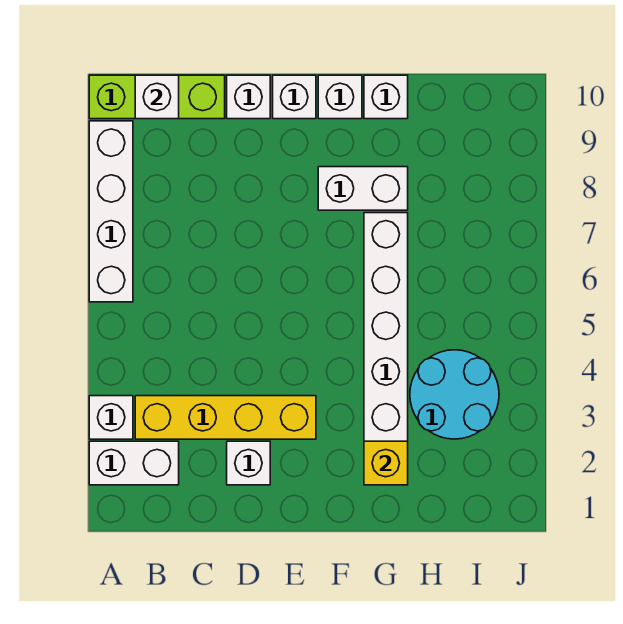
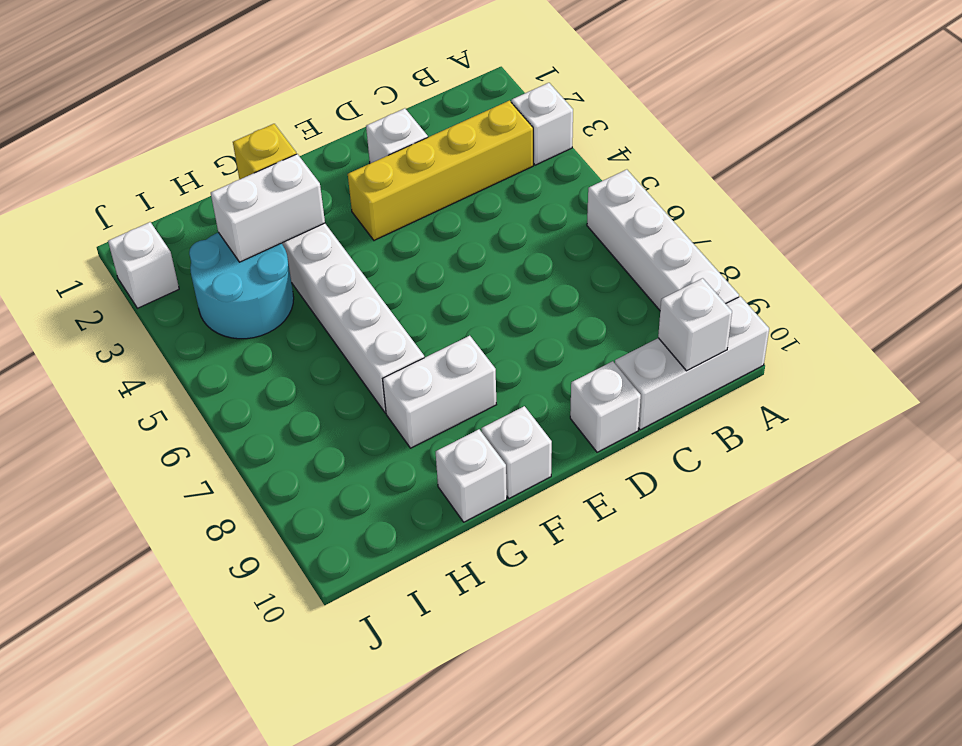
white brick A2:B2 level 1 -> white brick G3:H3 level 2
lime brick A10:C10 level 1 -> white brick A10:C10 level 1
white brick E10 level 1 -> white brick J2 level 1

